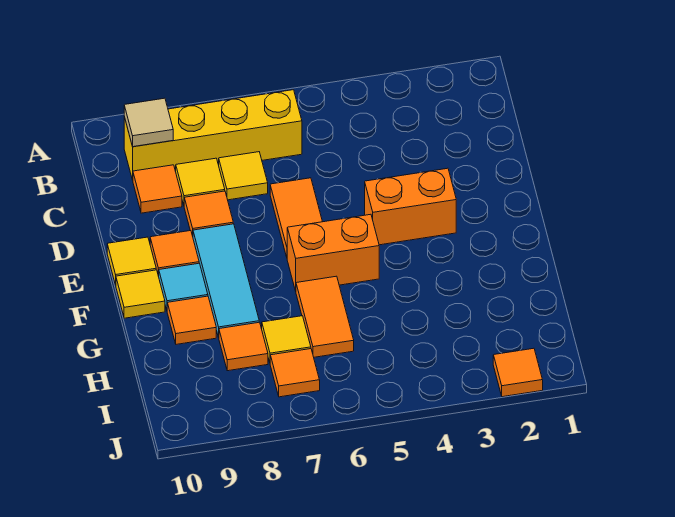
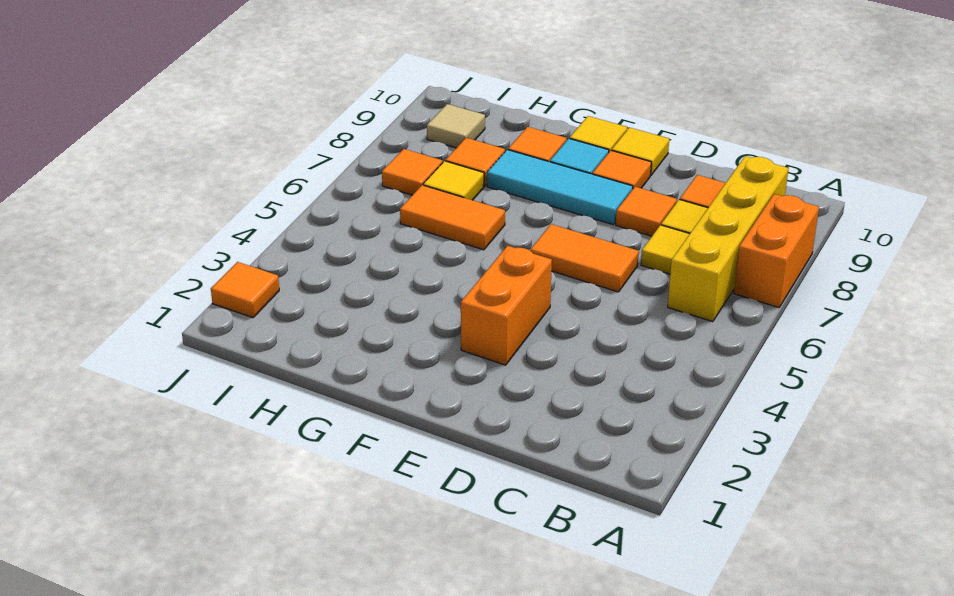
tan tile B9 level 2 -> tan tile I9 level 1
orange brick F5:F6 level 1 -> orange brick A7:A8 level 1

